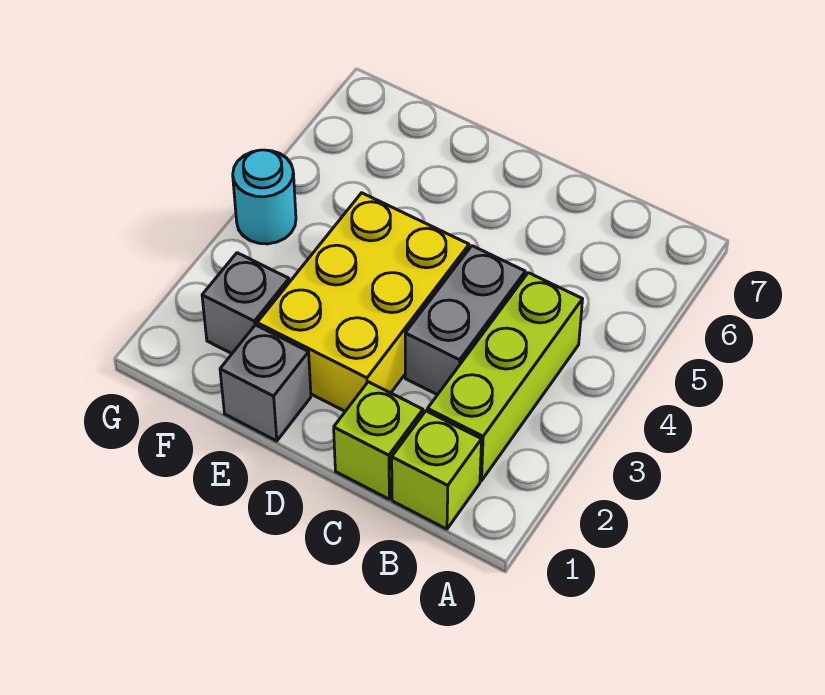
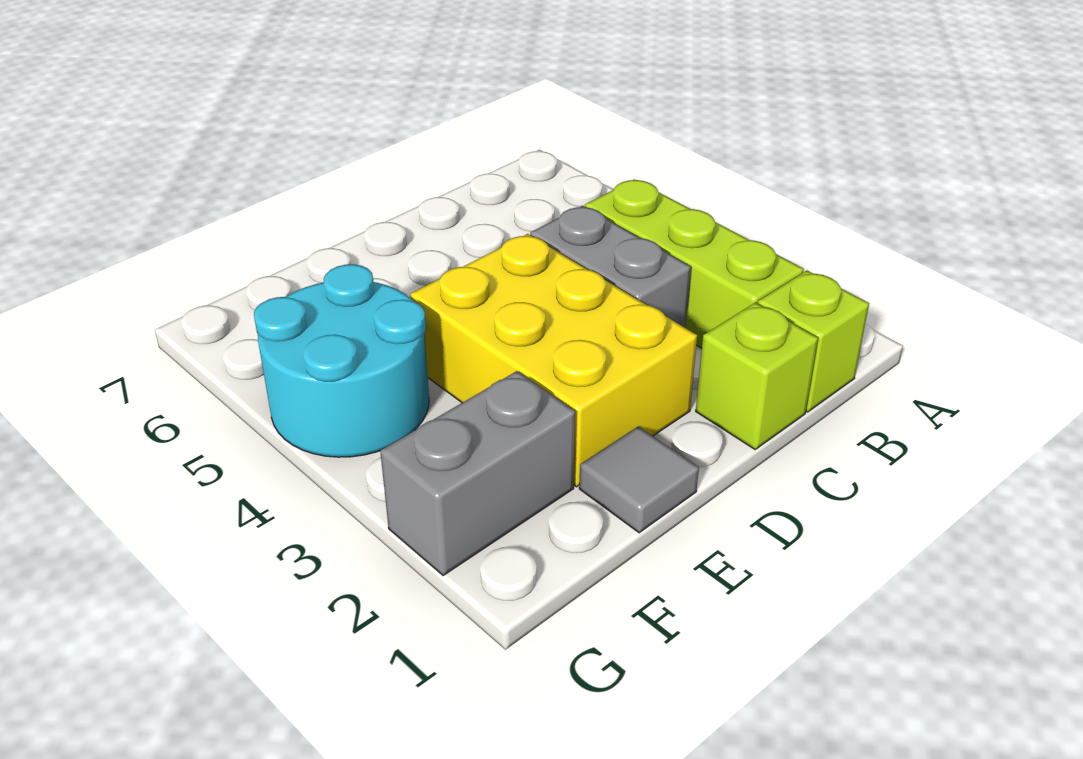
grey brick E1 level 1 -> grey tile E1 level 1
grey brick F2 level 1 -> grey brick F2:G2 level 1
cyan round brick G4 level 1 -> cyan round brick F4:G5 level 1

